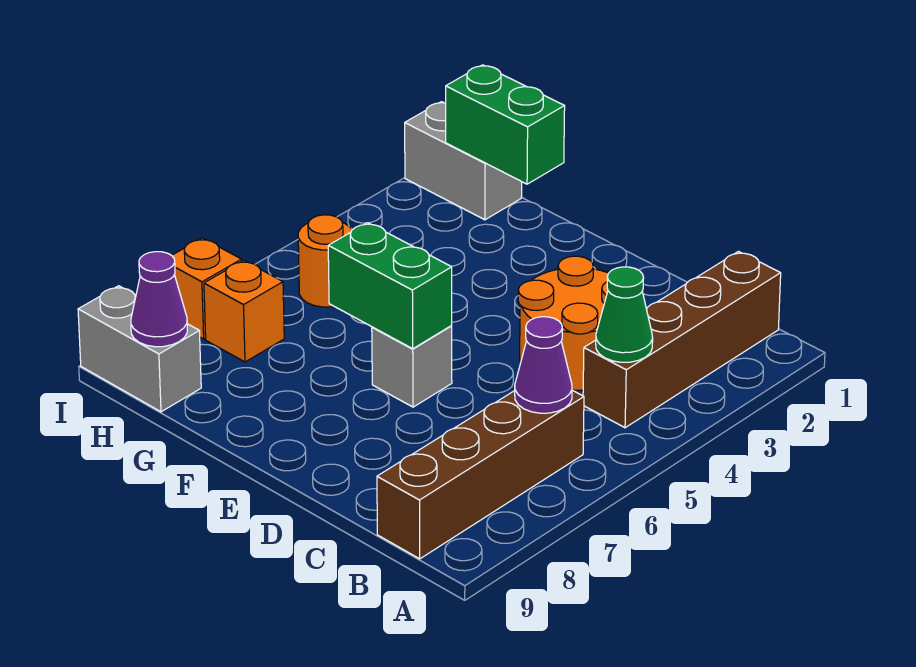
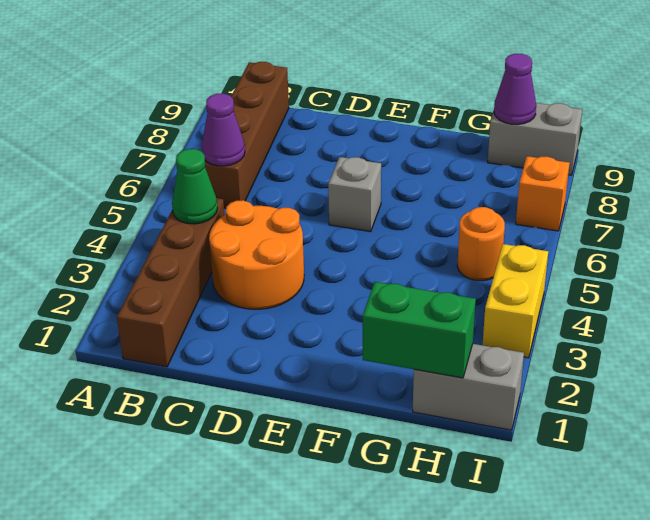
green brick E6:F6 level 2 -> none
orange brick H7 level 1 -> none
none -> yellow brick I3:I4 level 1

